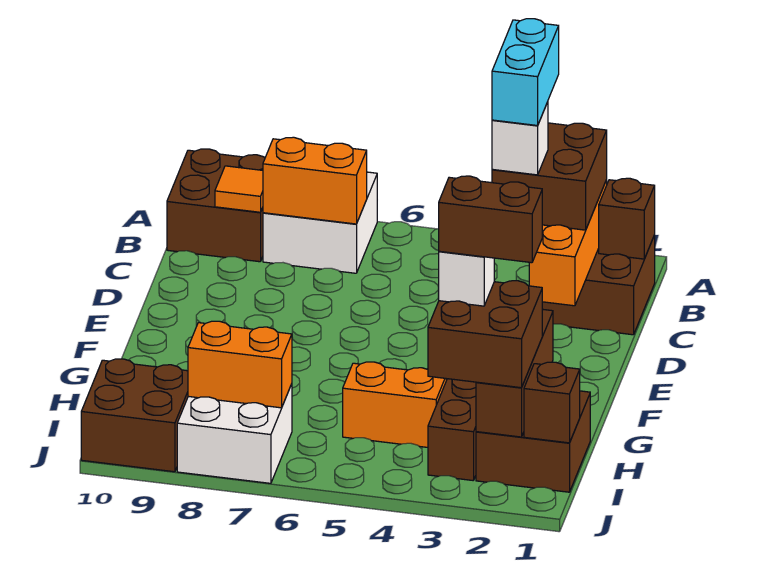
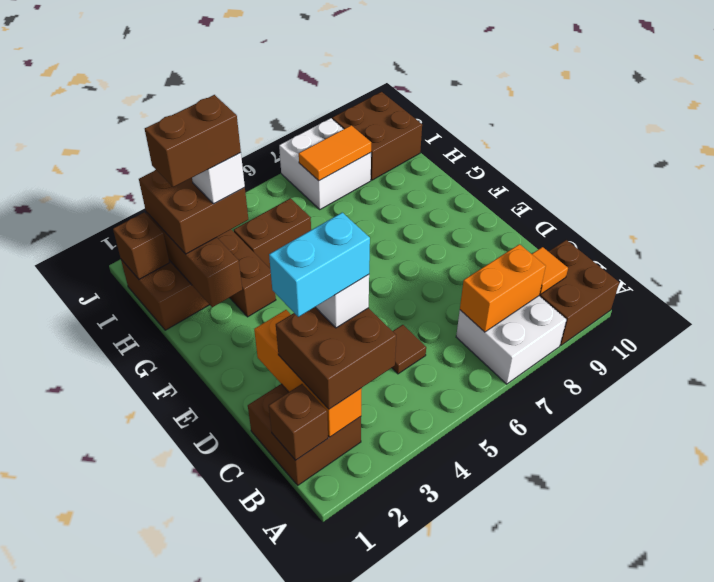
cyan brick B3:C3 level 5 -> cyan brick C2:C3 level 5
none -> brown tile C5 level 1
orange brick H4:H5 level 1 -> brown brick H4:H5 level 1
orange brick I7:I8 level 2 -> orange tile I7:I8 level 2

